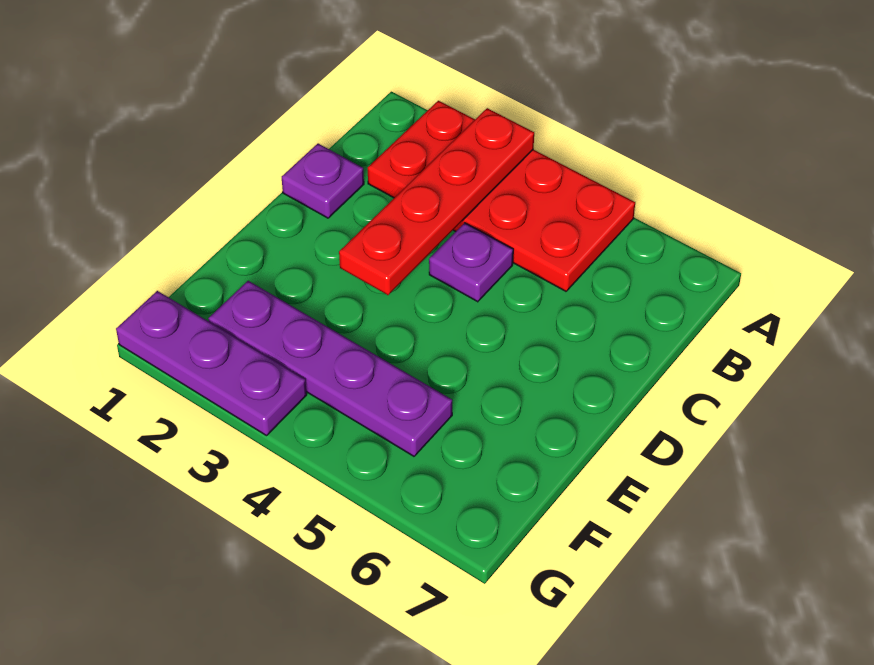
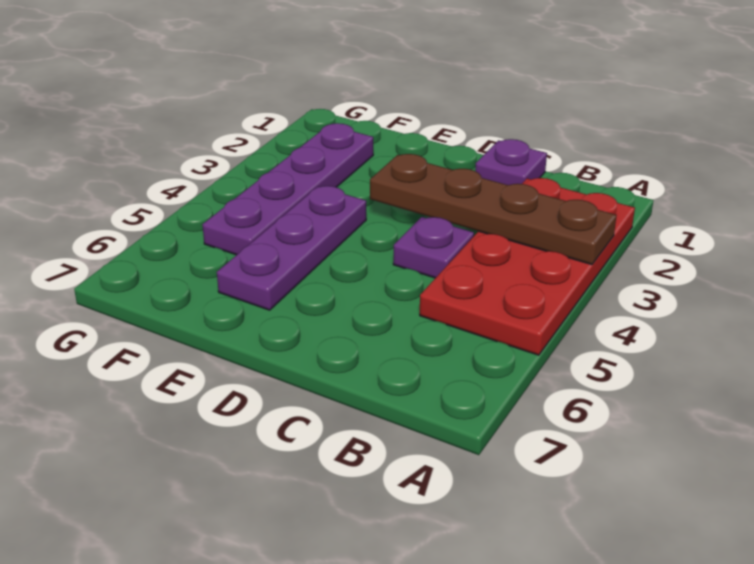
red plate A3:D3 level 2 -> brown plate A3:D3 level 2
purple plate G1:G3 level 1 -> purple plate E4:E6 level 1

